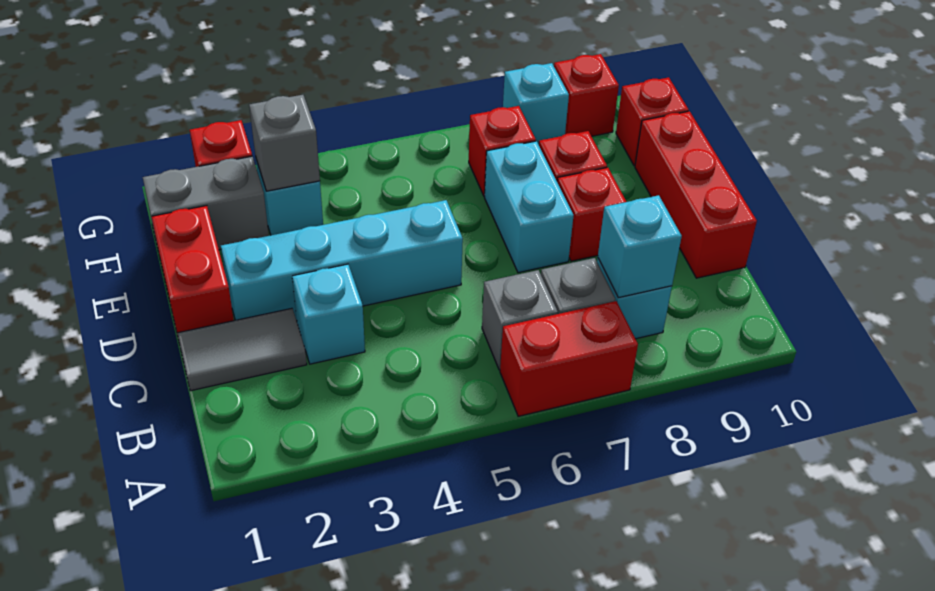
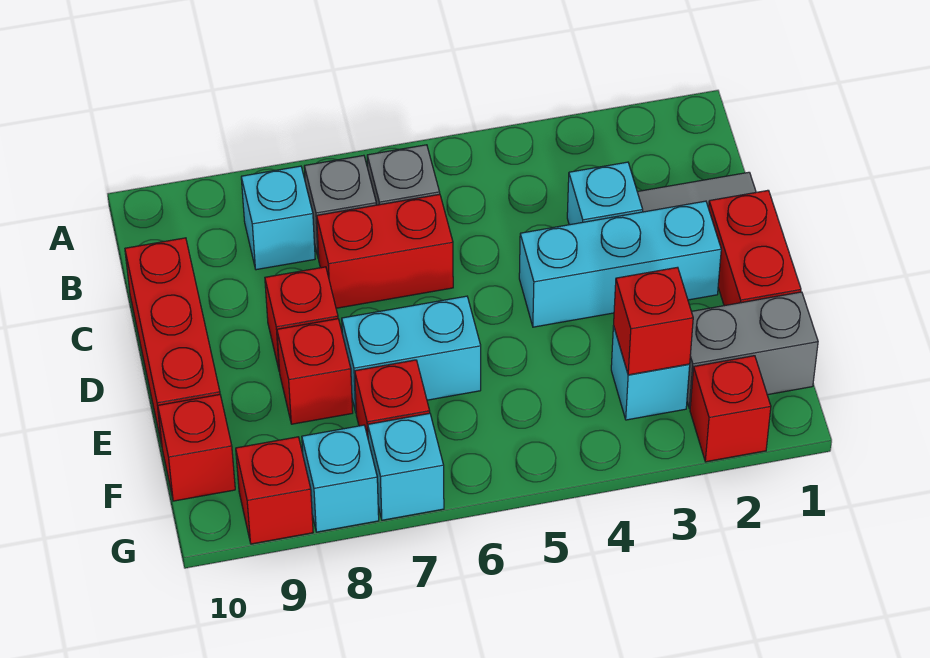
red brick A6:A7 level 1 -> red brick C6:C7 level 1
cyan brick B8 level 2 -> cyan brick G7 level 1
cyan brick D2:D5 level 1 -> cyan brick D2:D4 level 1
cyan brick D7:E7 level 1 -> cyan brick E6:E7 level 1
grey brick F3 level 2 -> red brick F3 level 2

